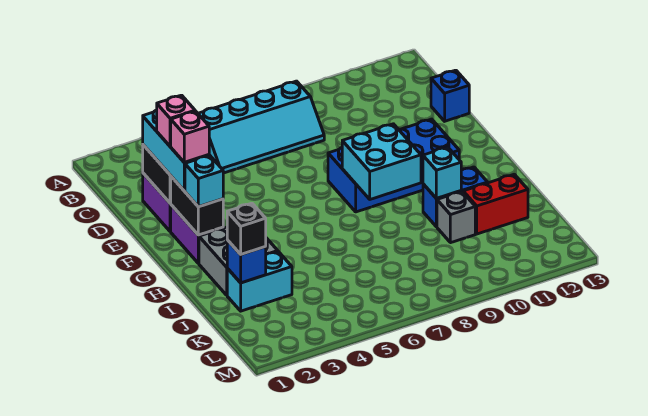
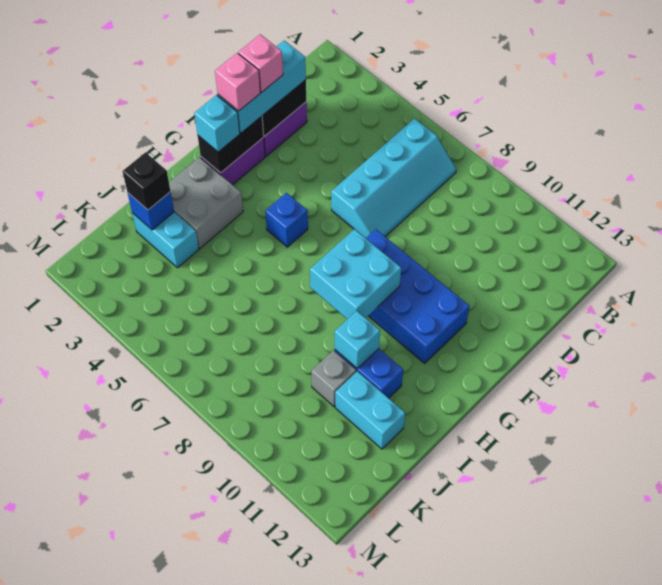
cyan slope B5:C8 level 1 top B -> cyan slope B6:E7 level 1 top 6
blue brick D13 level 1 -> blue brick G5 level 1
red brick J11:J12 level 1 -> cyan brick J11:J12 level 1

